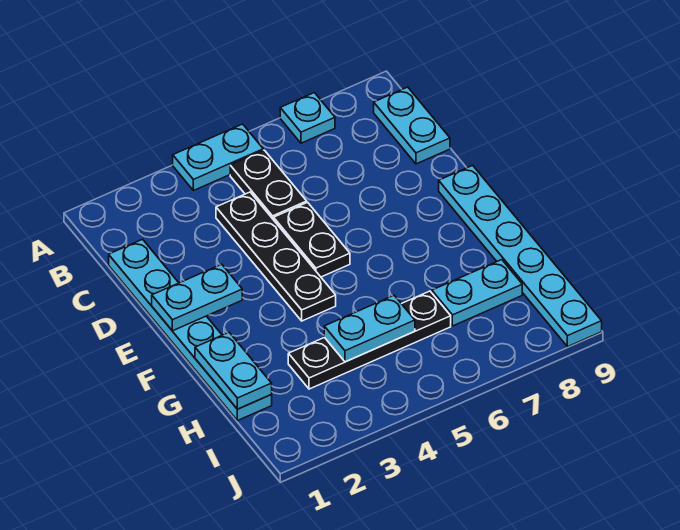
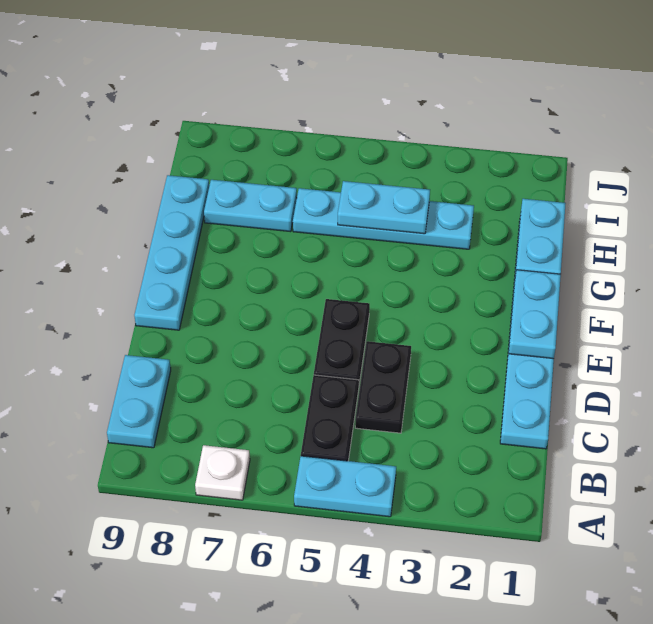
cyan plate A7 level 1 -> white plate A7 level 1
black plate C4:F4 level 1 -> black plate C4:D4 level 1
cyan plate E1:E2 level 2 -> cyan plate E1:F1 level 2
cyan plate E9:J9 level 1 -> cyan plate E9:H9 level 1
black plate H3:H6 level 1 -> cyan plate H3:H6 level 1

